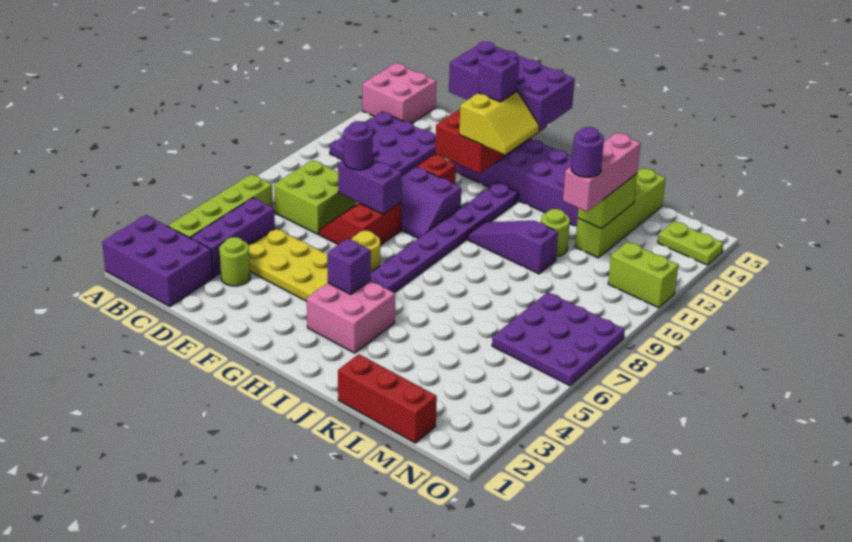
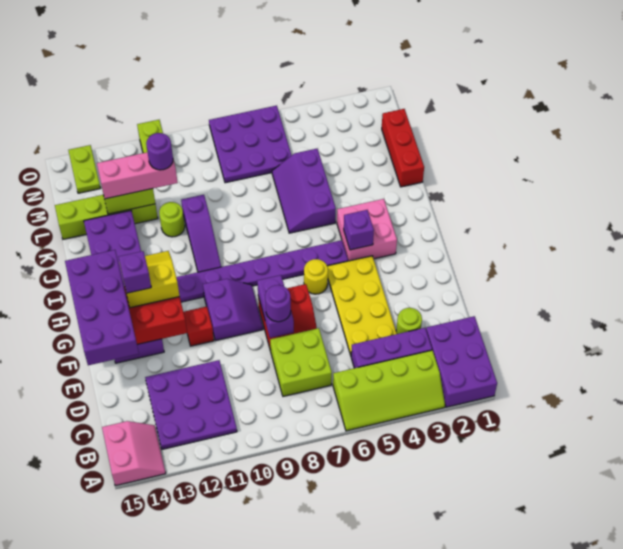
pink brick A14:B15 level 1 -> pink slope A14:B15 level 1 top 15
none -> purple slope J5:L6 level 1 top 5

